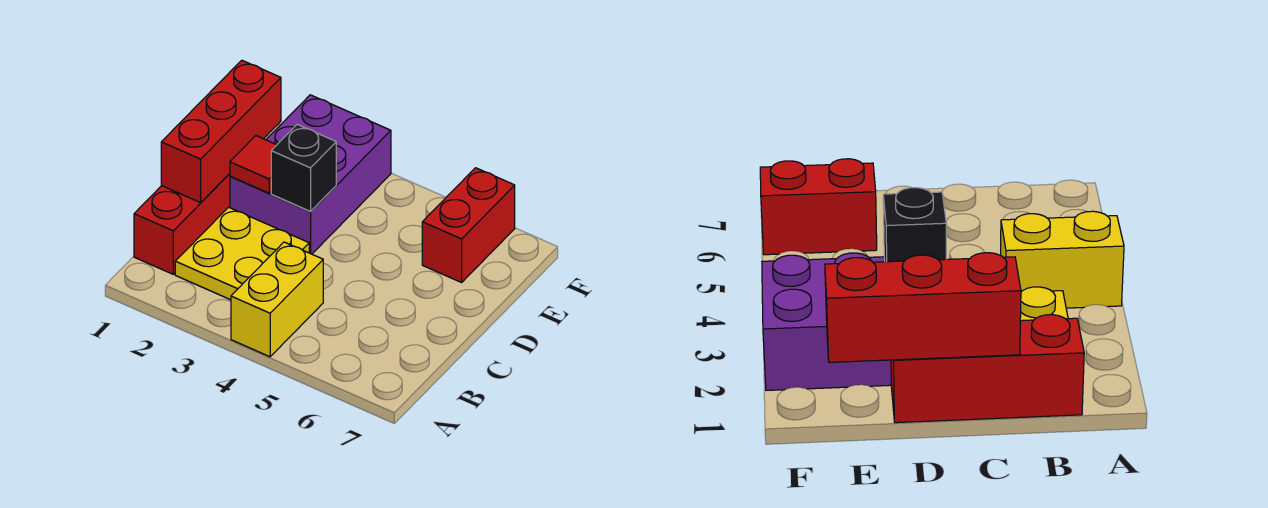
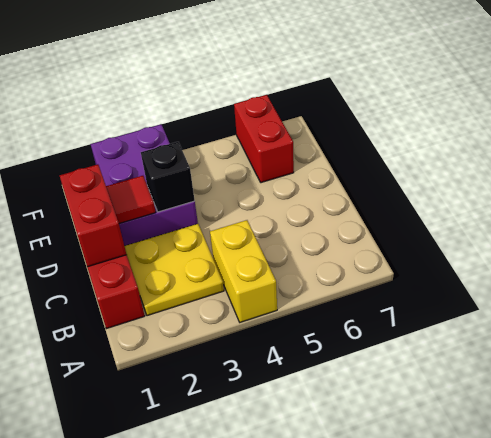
red brick C1:E1 level 2 -> red brick C1:D1 level 2

